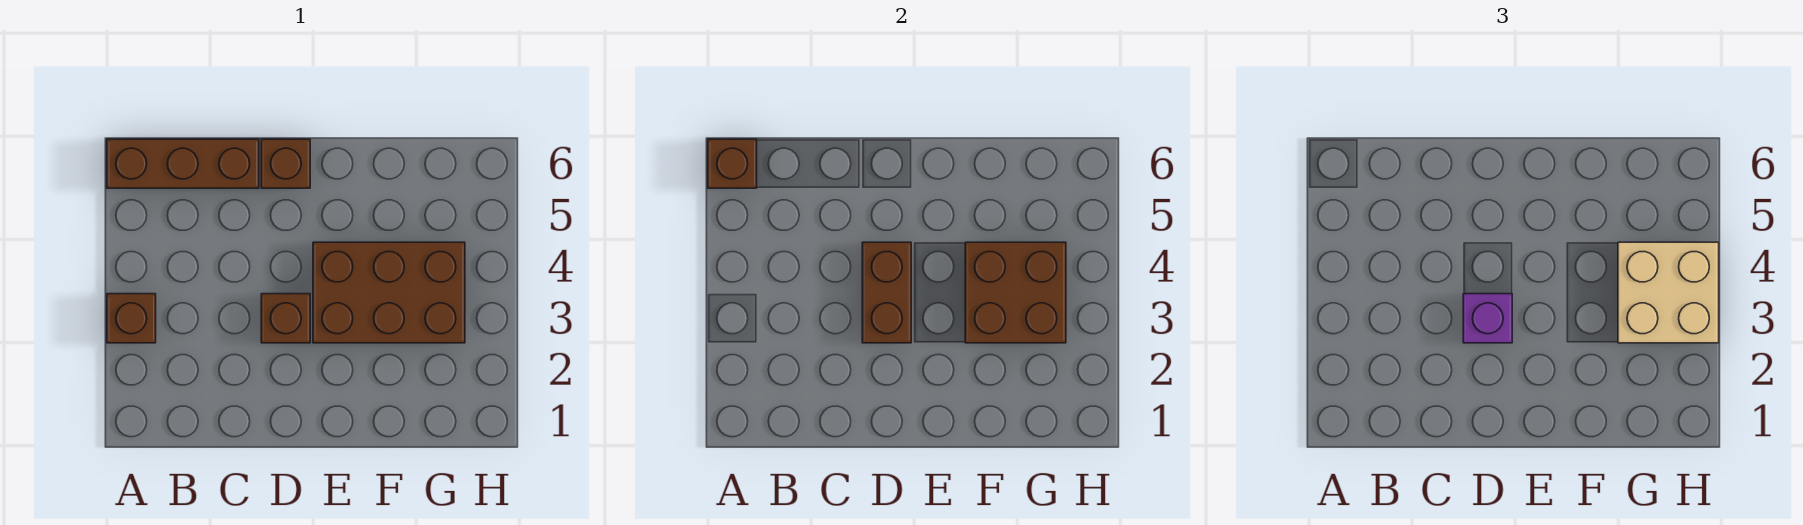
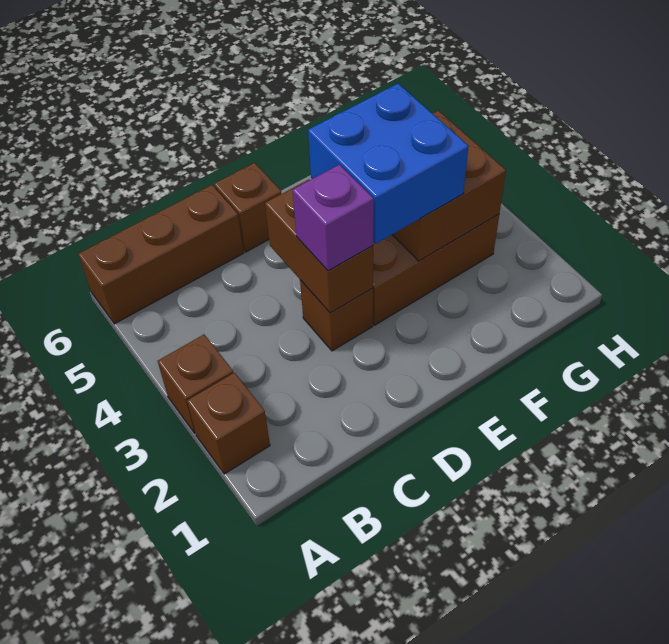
brown brick A6 level 2 -> brown brick A2 level 1
none -> blue brick E3:F4 level 3
tan brick G3:H4 level 3 -> none

